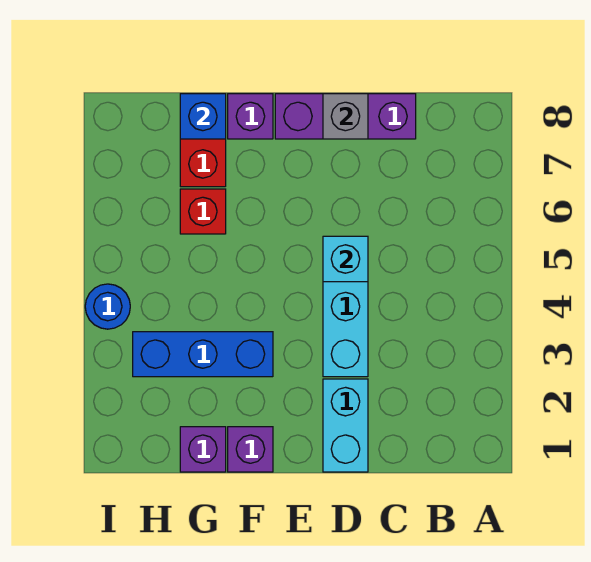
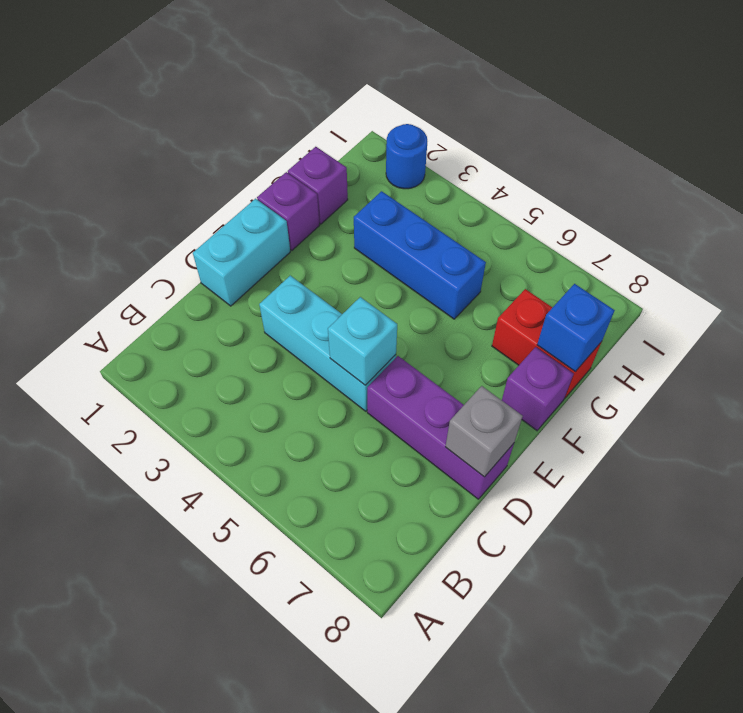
purple brick C8:E8 level 1 -> purple brick D6:D8 level 1
cyan brick D1:D2 level 1 -> cyan brick D1:E1 level 1
blue brick F3:H3 level 1 -> blue brick G3:G5 level 1
red brick G6 level 1 -> none
blue round brick I4 level 1 -> blue round brick I2 level 1

